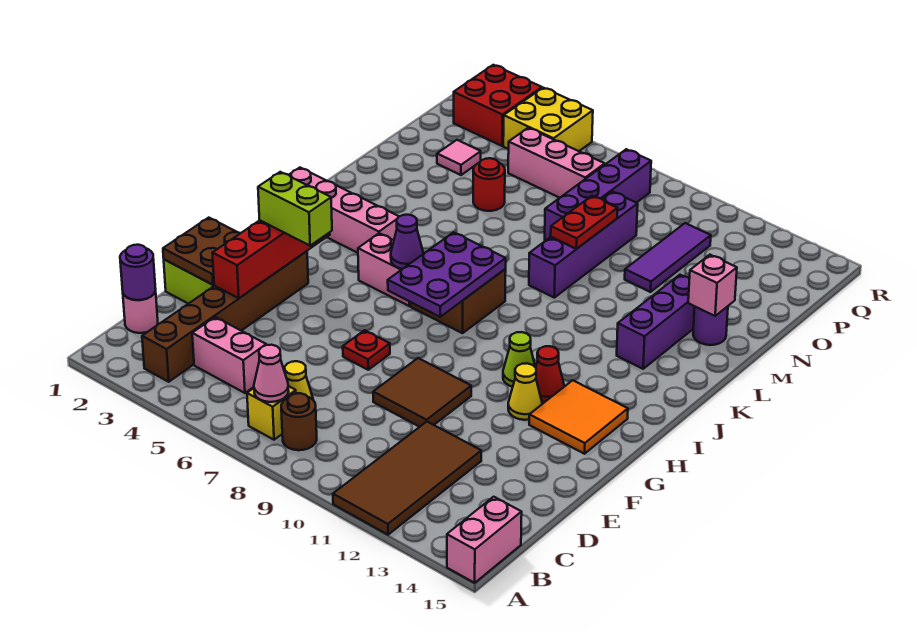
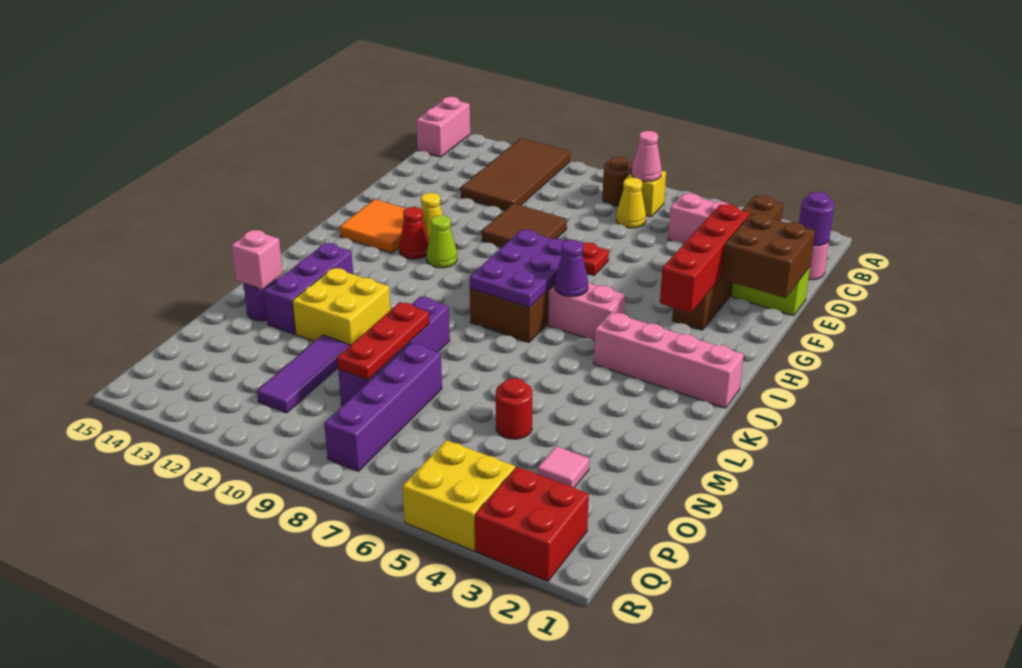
brown plate E1:F2 level 2 -> brown brick E1:F2 level 2
lime brick G3:G4 level 3 -> none
none -> yellow brick L11:M12 level 1
red plate M9:N9 level 2 -> red plate M9:O9 level 2
pink brick P5:P7 level 1 -> none

